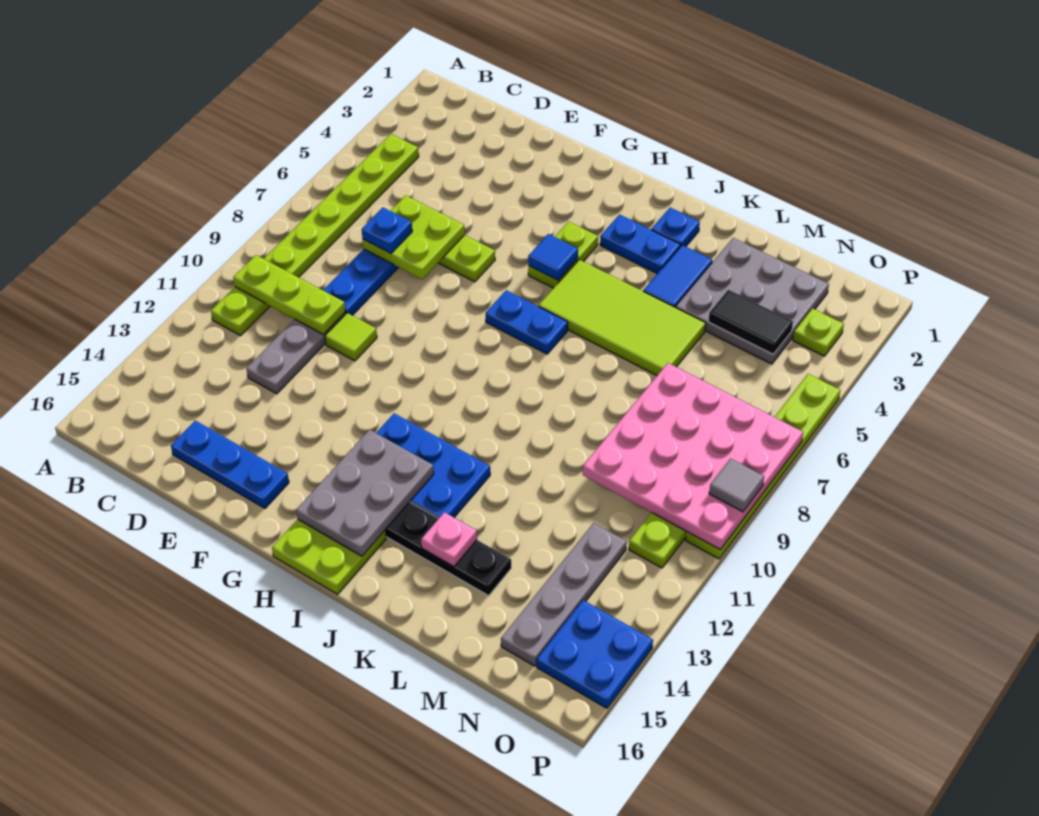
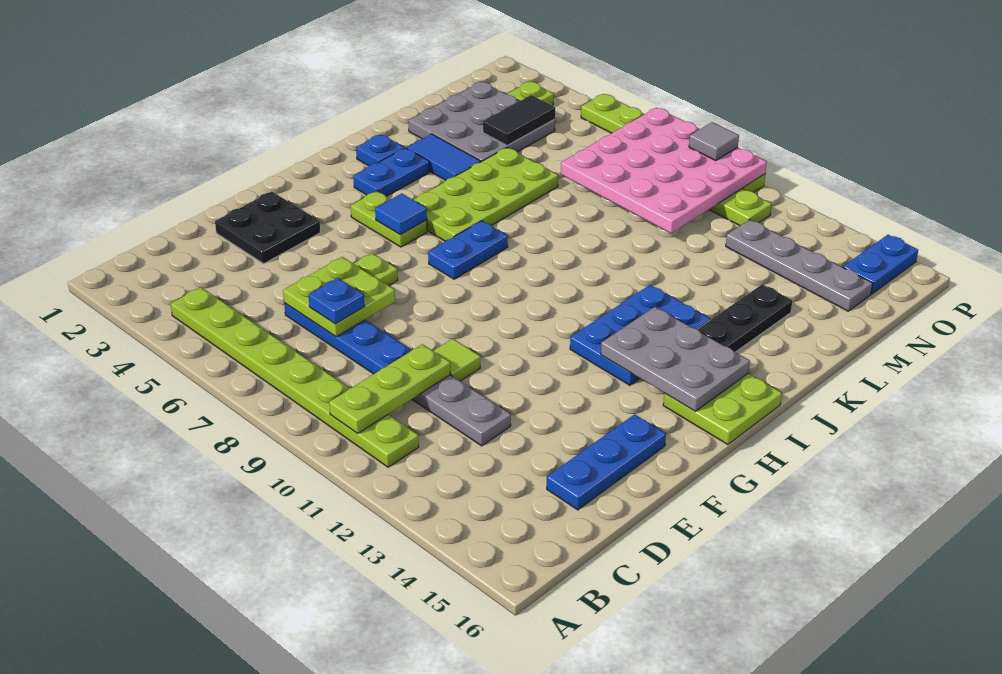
none -> black plate E2:F3 level 1
lime tile I5:L6 level 1 -> lime plate I5:L6 level 1
pink plate K14 level 2 -> none
blue plate O14:P15 level 1 -> blue plate O15:P15 level 1

